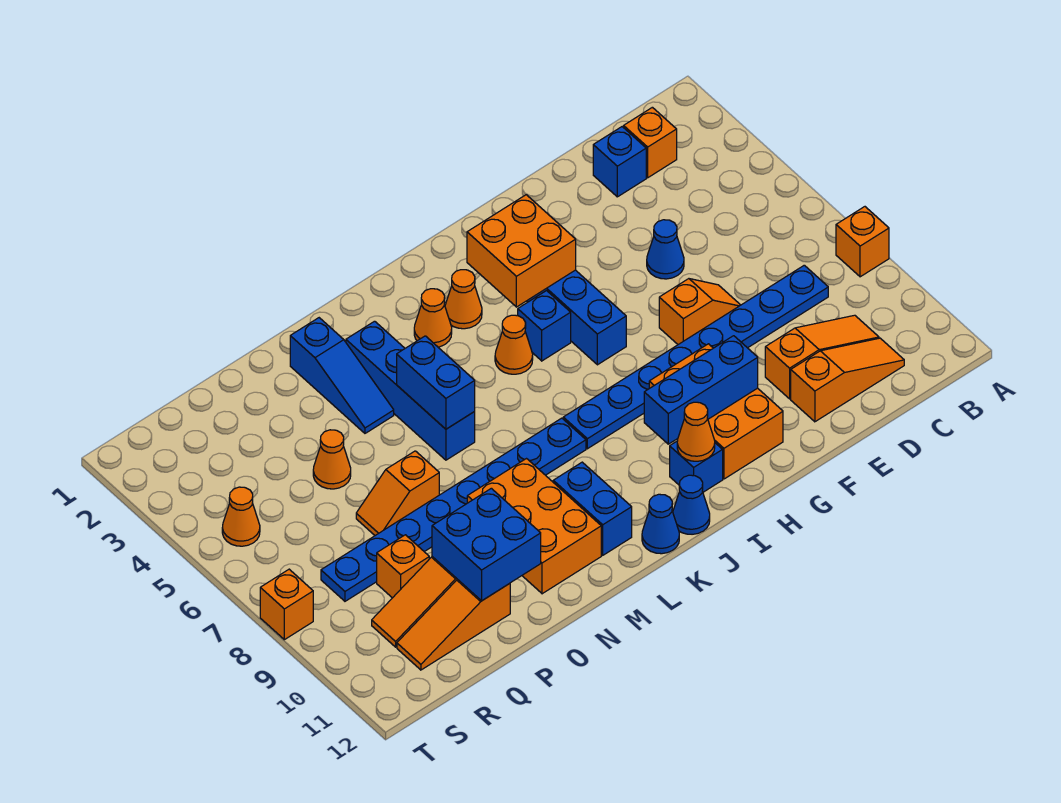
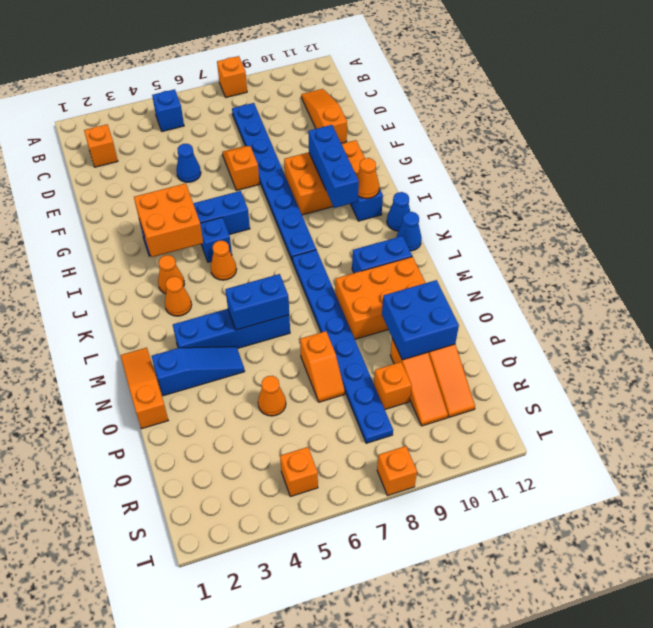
orange slope C10:E10 level 1 top E -> orange slope M1:O1 level 1 top O
blue brick D2 level 1 -> blue brick B5 level 1
orange cone S5 level 1 -> orange brick S5 level 1

